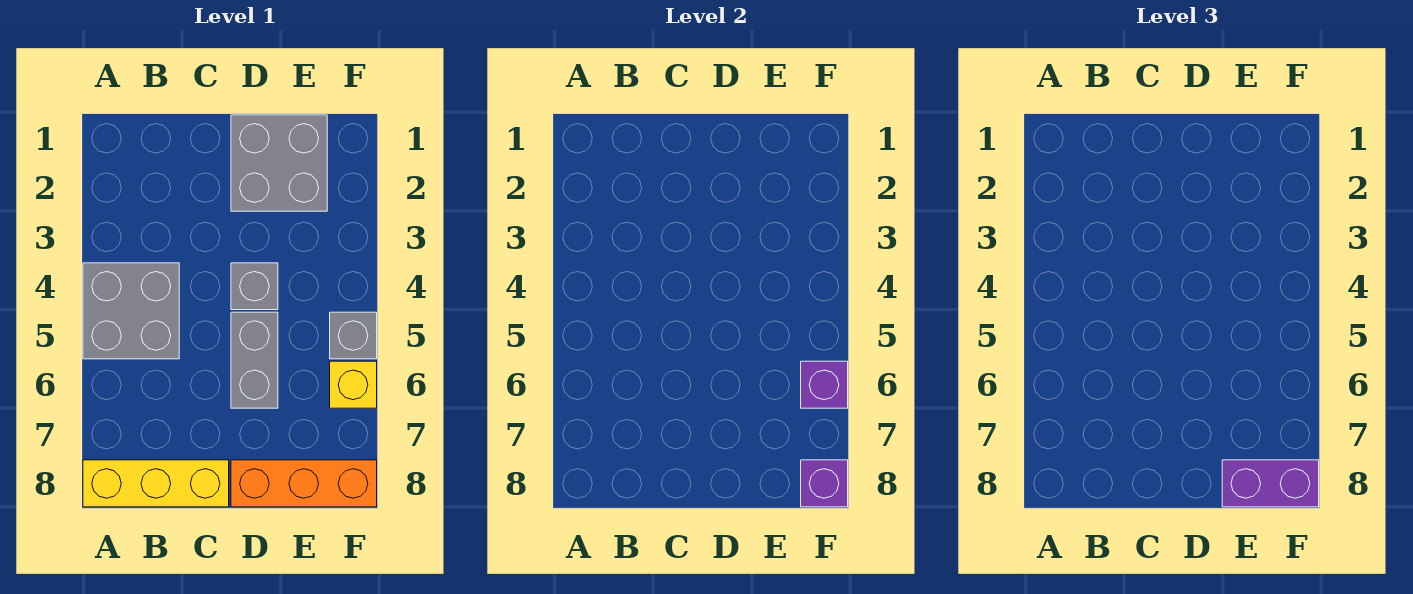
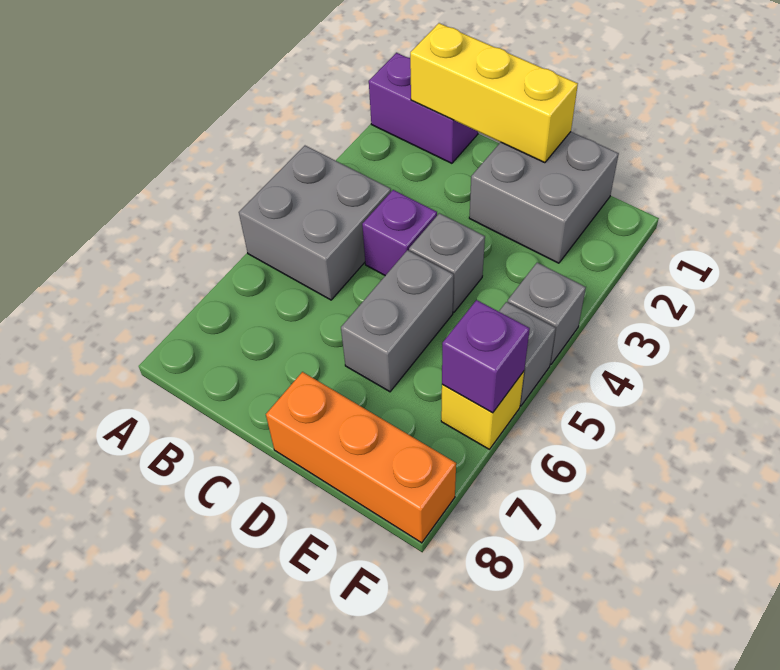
yellow brick A8:C8 level 1 -> yellow brick B1:D1 level 2
purple brick E8:F8 level 3 -> purple brick A1:B1 level 1
none -> grey brick F4 level 1
purple brick F8 level 2 -> purple brick C4 level 1

